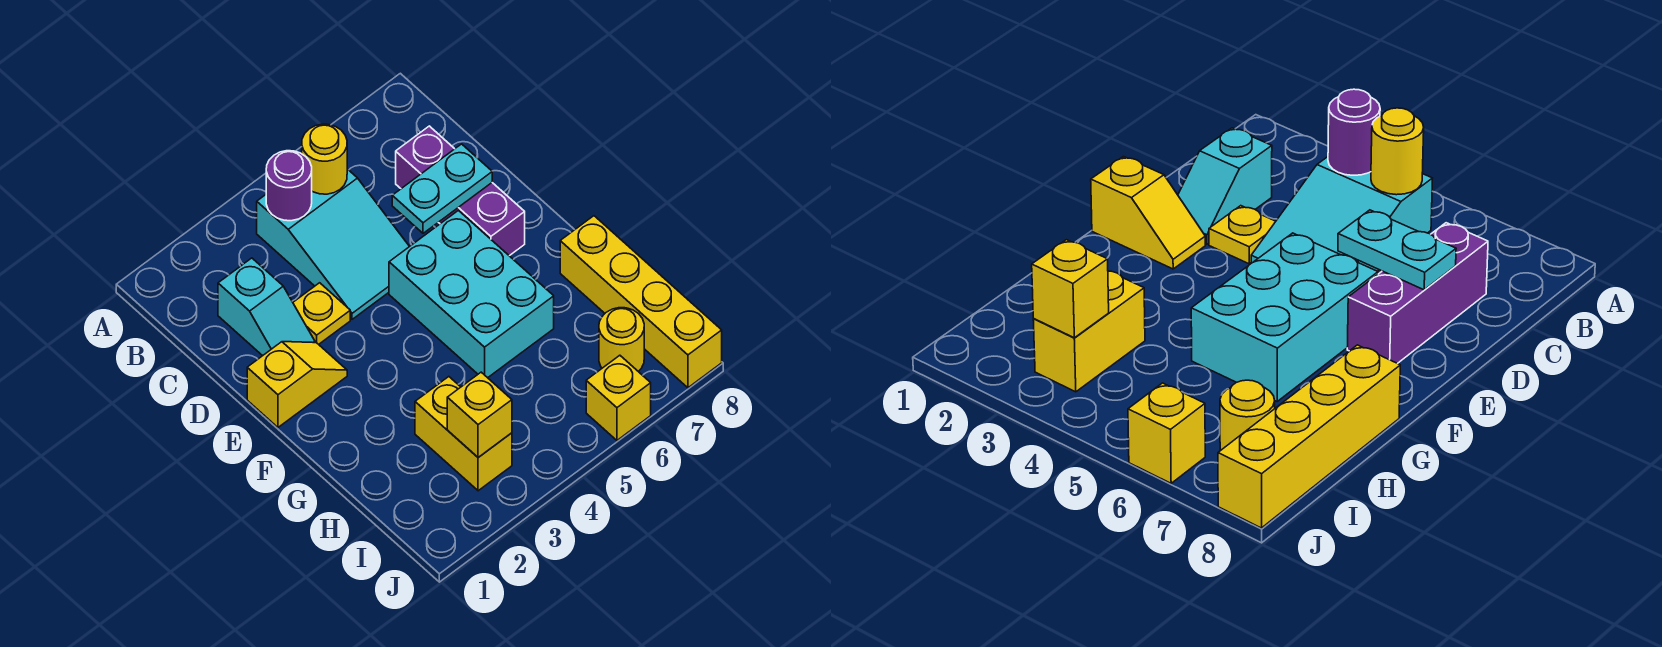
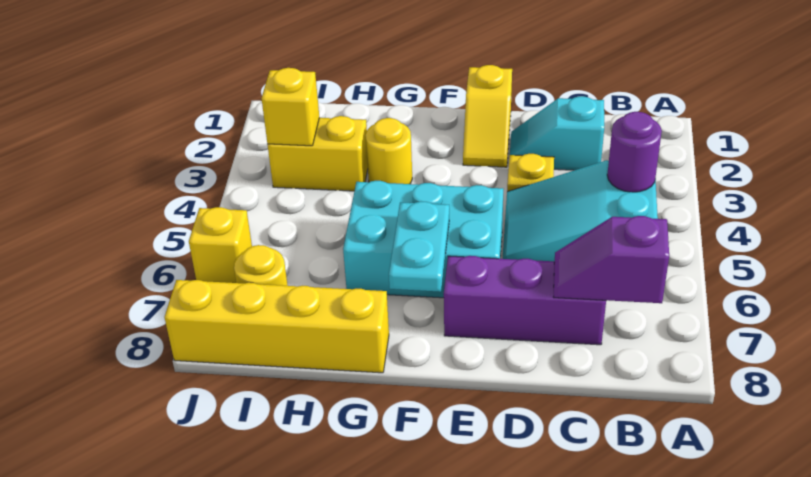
yellow round brick B5 level 2 -> yellow round brick G3 level 1
none -> purple slope B7:C7 level 2 top B
cyan plate D6:D7 level 2 -> cyan plate F6:F7 level 2

